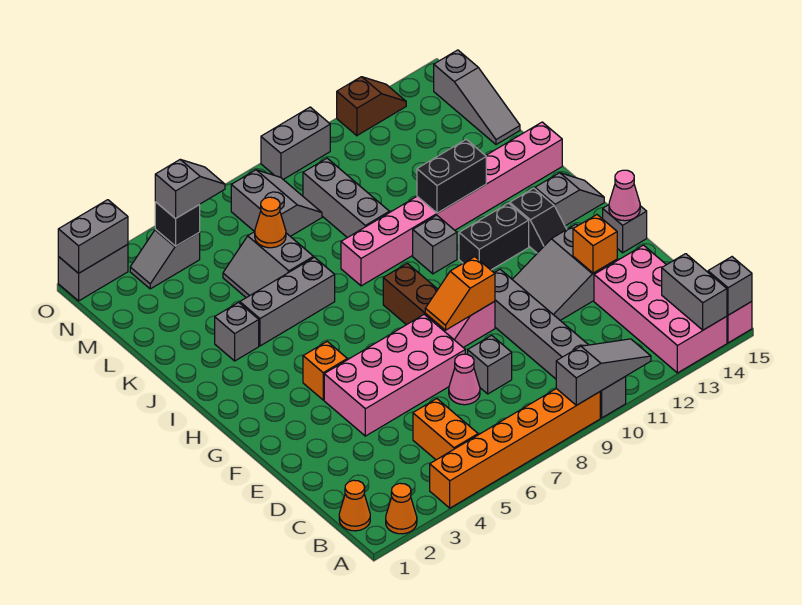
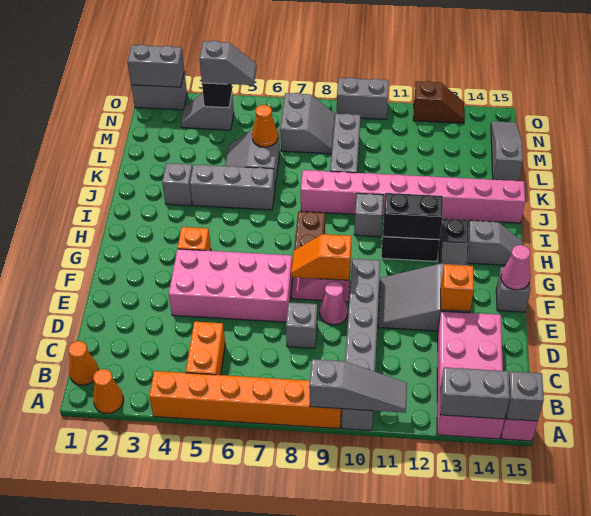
grey brick A14:B14 level 2 -> grey brick A13:A14 level 2
pink cone D7 level 1 -> pink cone E9 level 1
black brick J11:J12 level 2 -> black brick H11:H12 level 2
grey slope L15:N15 level 1 top N -> grey slope L15:N15 level 1 top L

